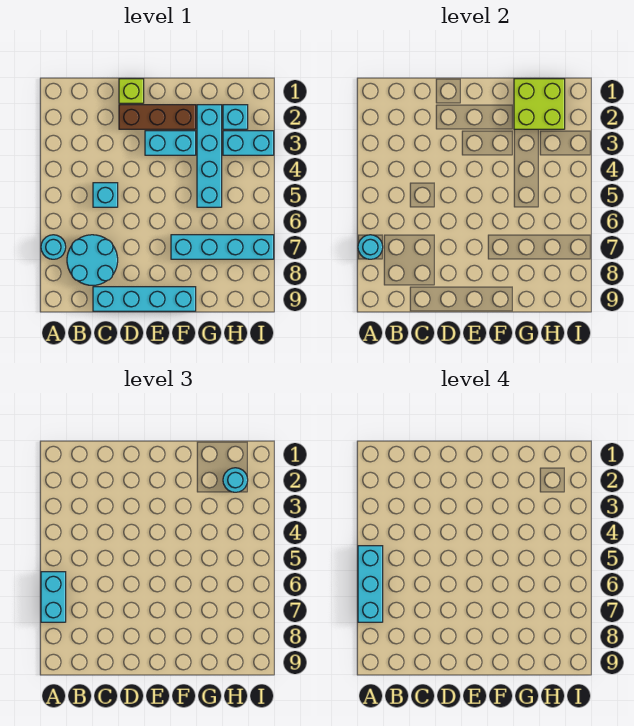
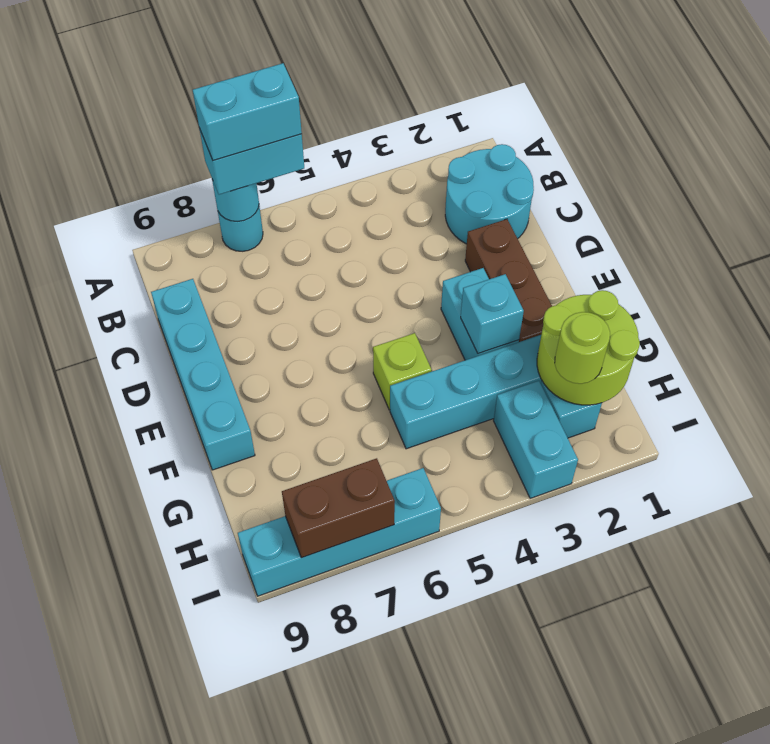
cyan brick A5:A7 level 4 -> cyan brick A6:A7 level 4
cyan round brick B7:C8 level 1 -> cyan round brick B1:C2 level 1
cyan brick C5 level 1 -> cyan brick F3 level 2
lime brick D1 level 1 -> lime brick F5 level 1
cyan brick F7:I7 level 1 -> cyan brick I6:I9 level 1
lime brick G1:H2 level 2 -> lime round brick G1:H2 level 2
cyan round brick H2 level 3 -> lime round brick H2 level 3
none -> brown brick I7:I8 level 2

